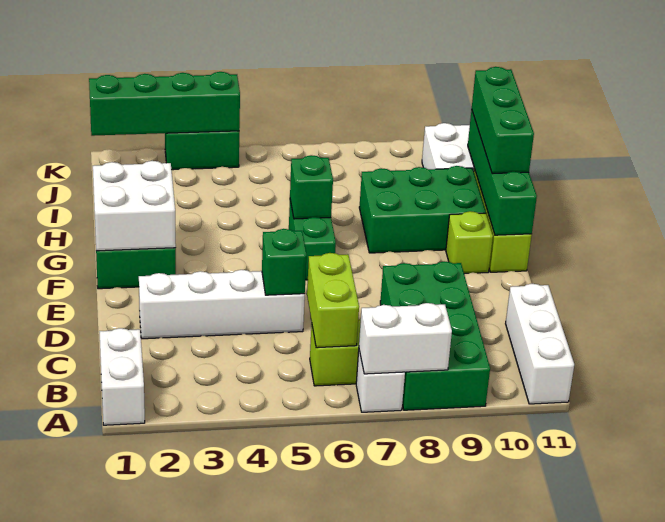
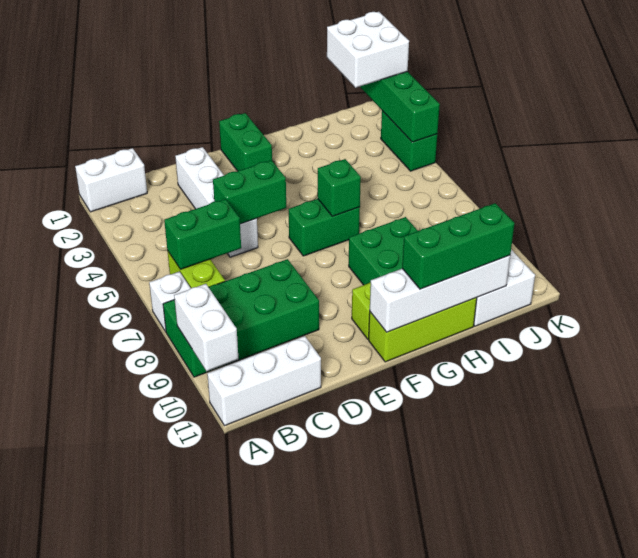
white brick A7:A8 level 2 -> white brick A9:A10 level 2
lime brick B6:C6 level 2 -> green brick B6:C6 level 2
green brick D5 level 2 -> green brick D5:E5 level 2
white brick F1:G2 level 2 -> white brick J1:K2 level 3
green brick F11:I11 level 2 -> white brick F11:I11 level 2

